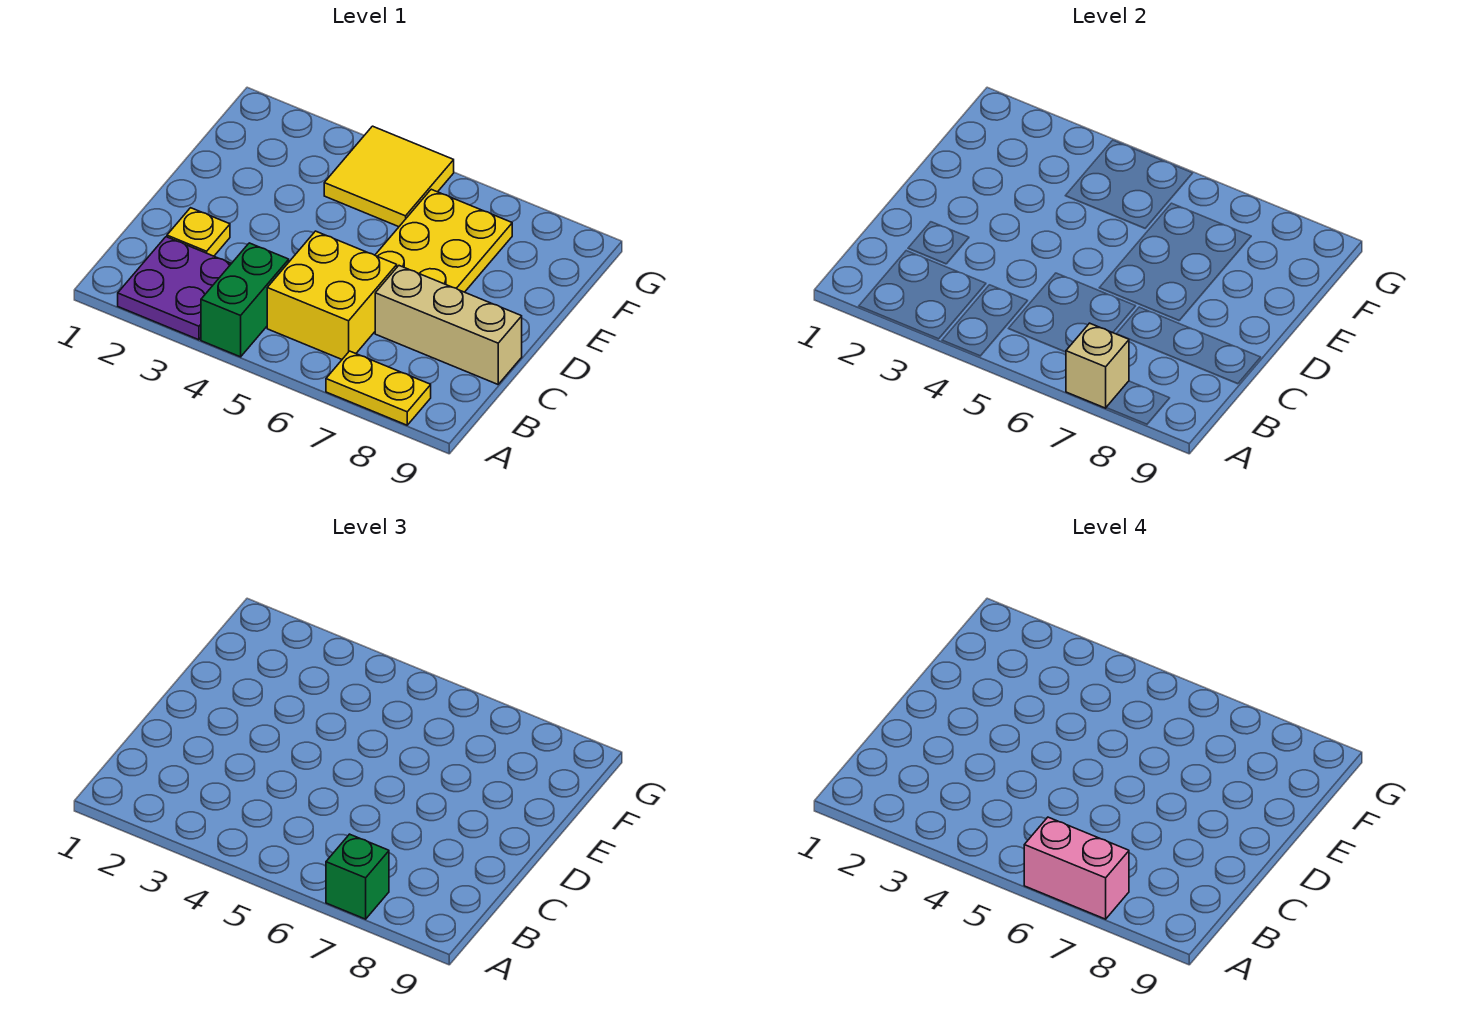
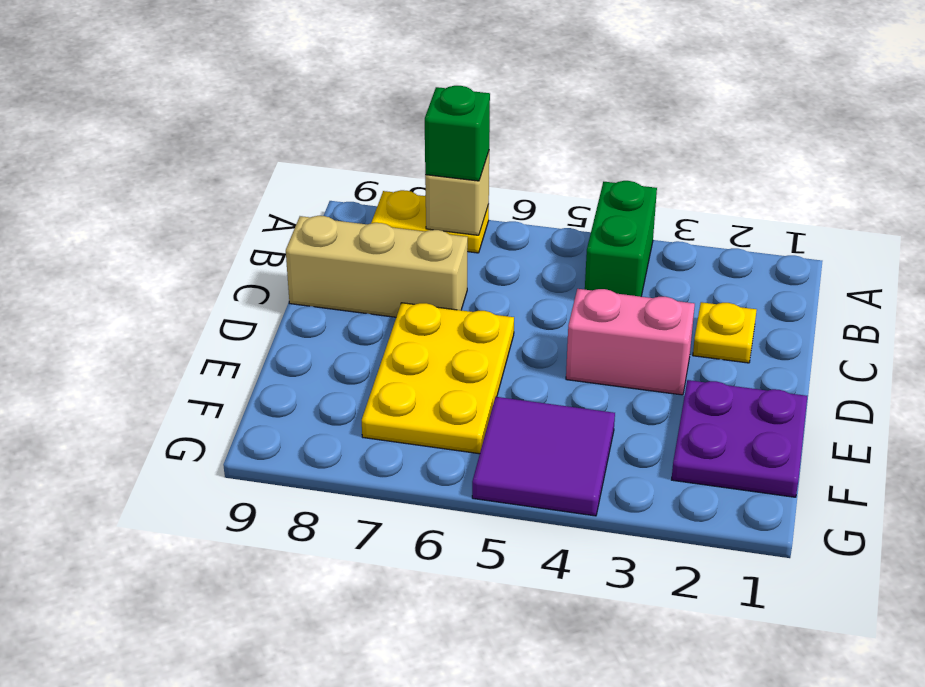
purple plate A2:B3 level 1 -> purple plate E1:F2 level 1
pink brick A6:A7 level 4 -> pink brick D3:D4 level 1
yellow brick B5:C6 level 1 -> none
yellow tile F4:G5 level 1 -> purple tile F4:G5 level 1

